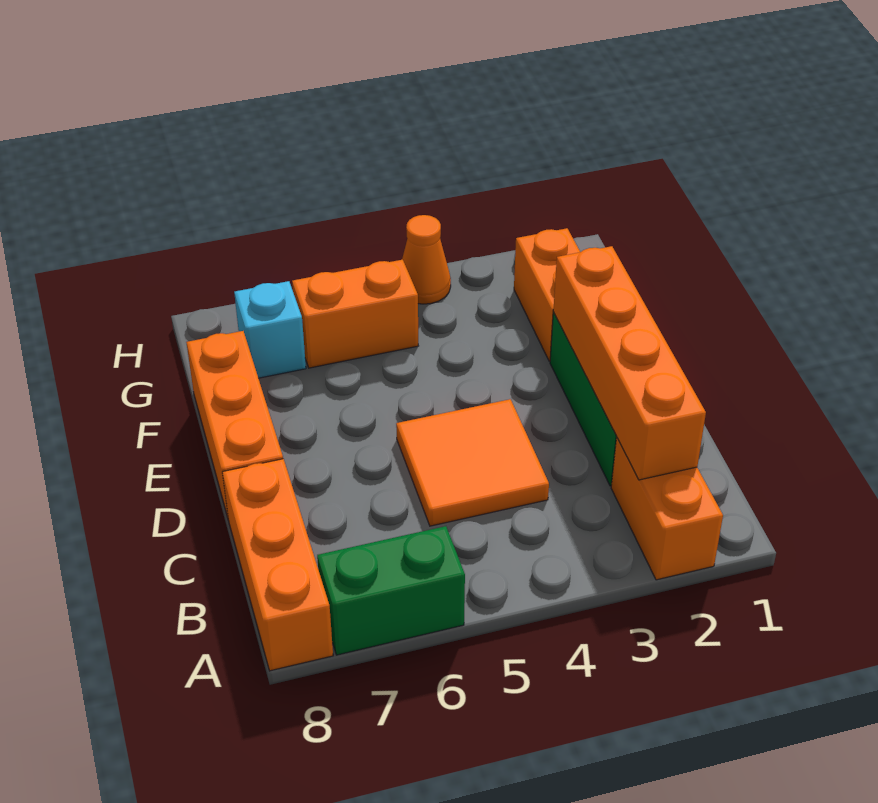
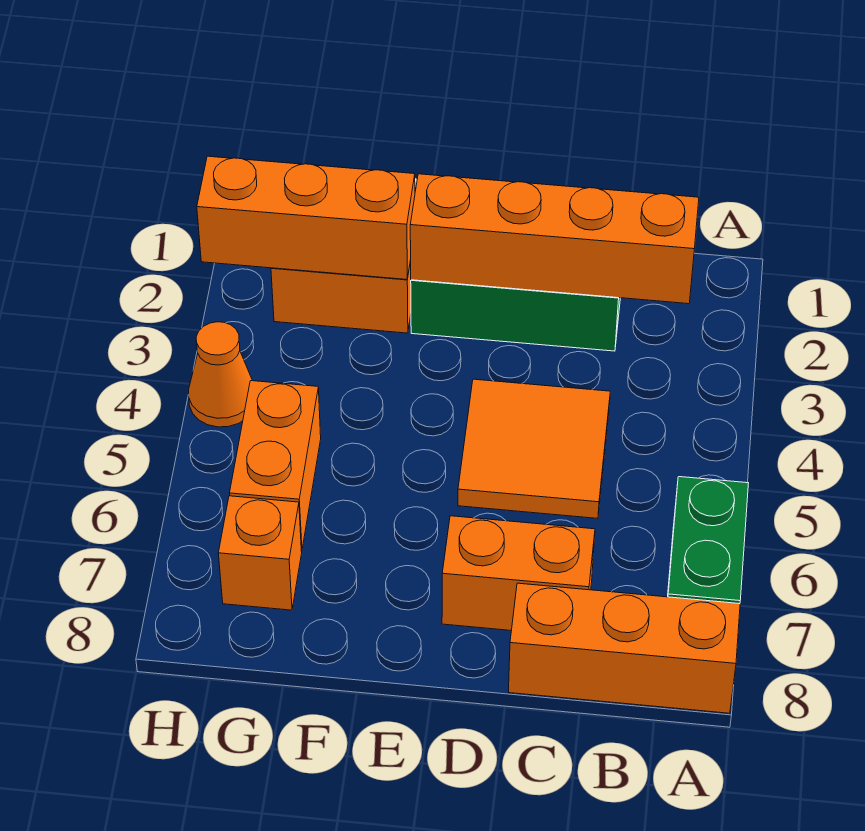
orange brick A2:B2 level 1 -> orange brick C7:D7 level 1
orange brick D8:F8 level 1 -> orange brick F2:H2 level 2
cyan brick G7 level 1 -> orange brick G7 level 1

